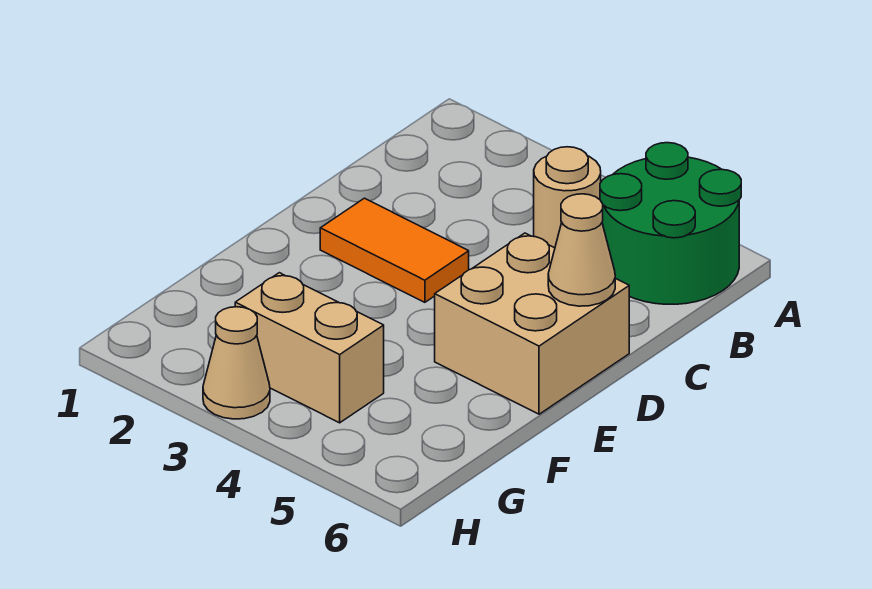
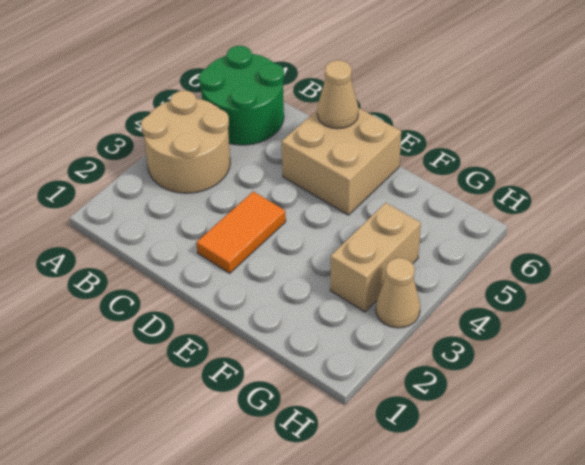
tan round brick B4 level 1 -> tan round brick A3:B4 level 1

